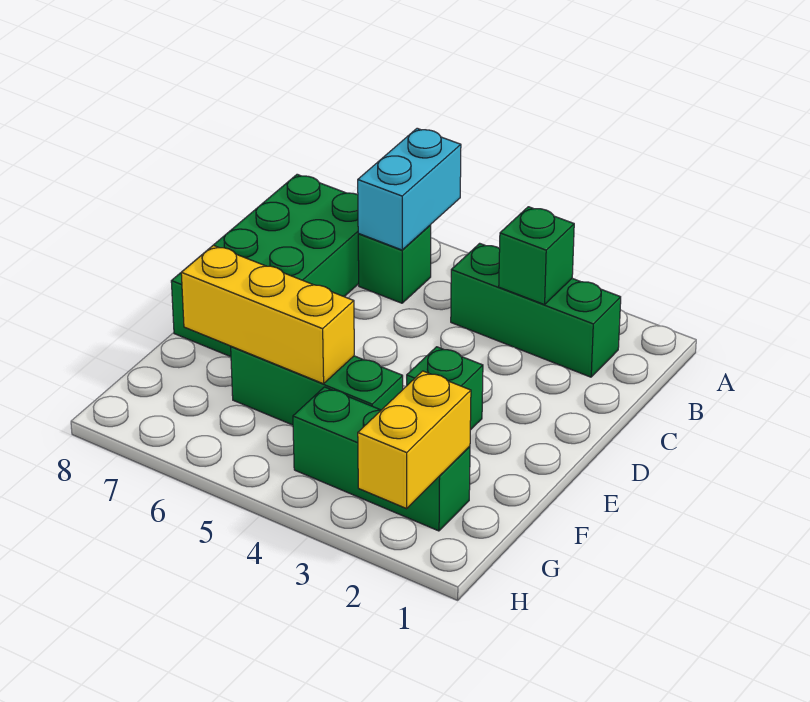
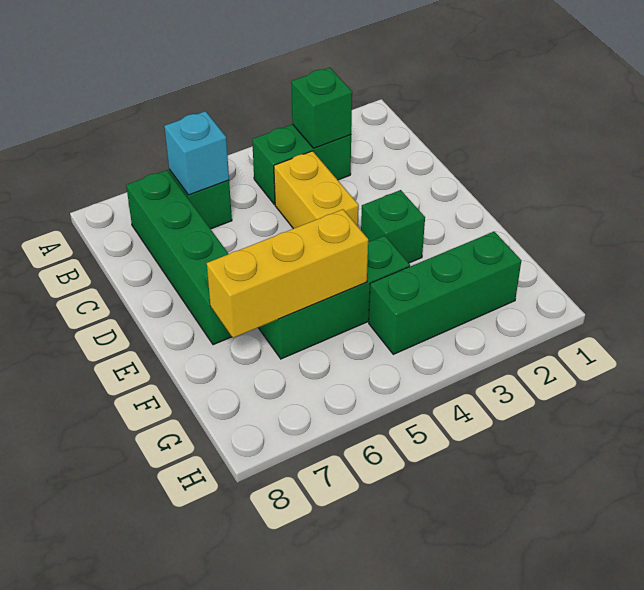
cyan brick A6:B6 level 2 -> cyan brick B6 level 2
green brick B2:B4 level 1 -> green brick B3:B4 level 1
green brick B7:E8 level 1 -> green brick B7:E7 level 1
yellow brick G2:H2 level 2 -> yellow brick C4:D4 level 1

